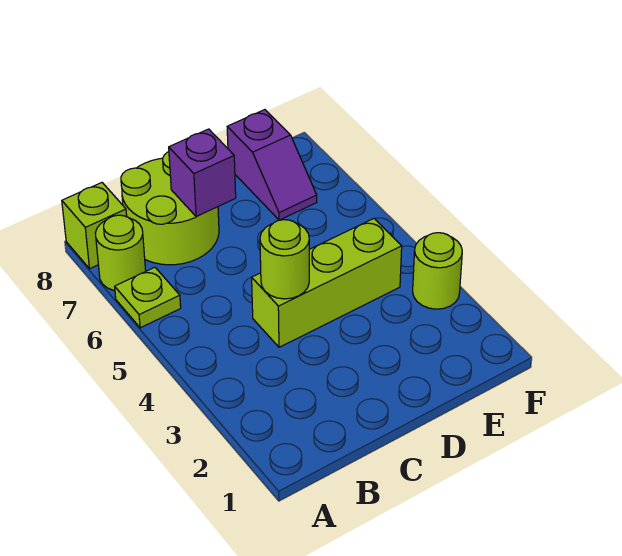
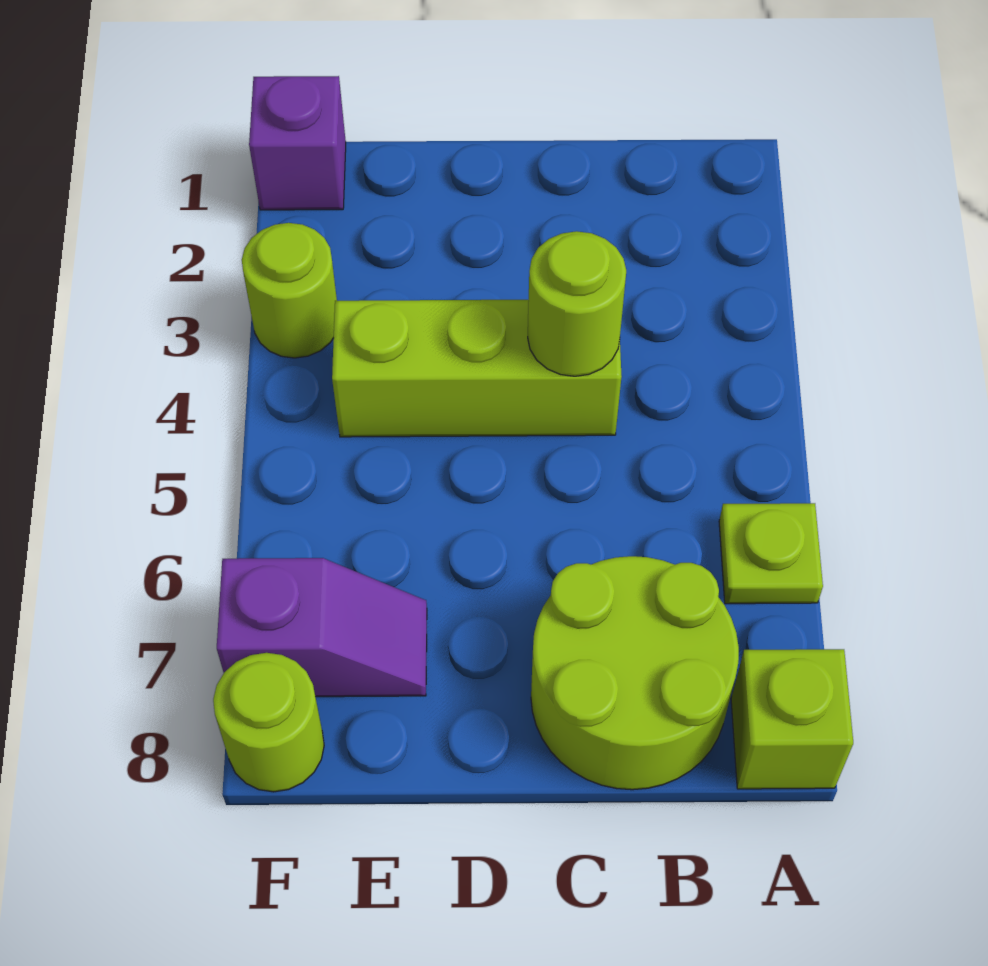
lime round brick A7 level 1 -> lime round brick F8 level 1
purple brick C7 level 2 -> purple brick F1 level 1
purple slope E7:E8 level 1 top 8 -> purple slope E7:F7 level 1 top F

